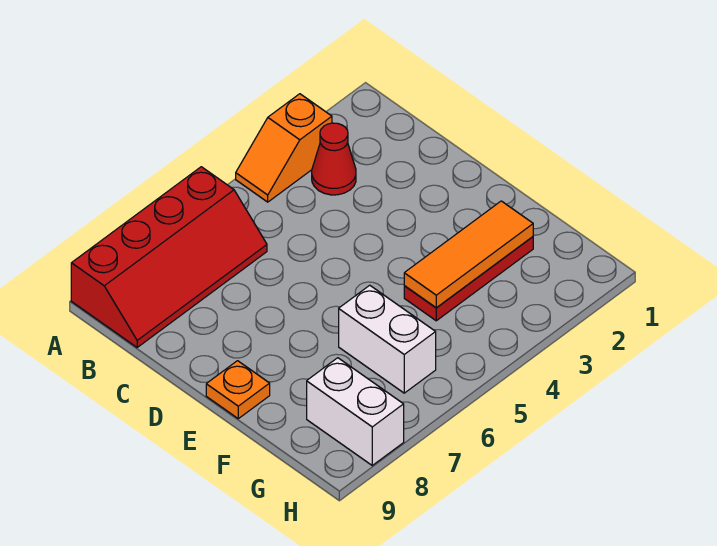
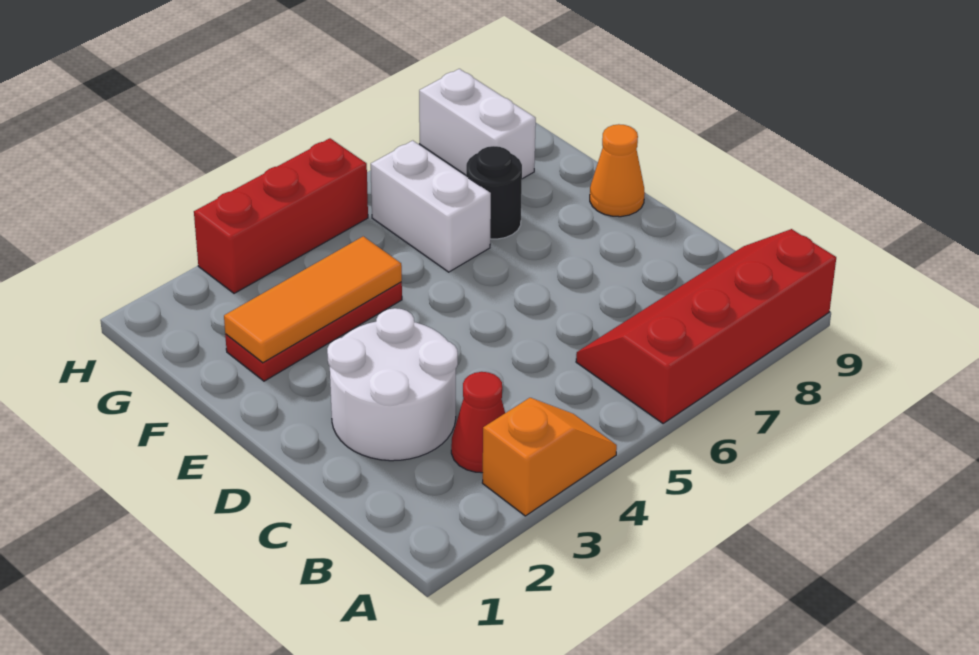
none -> white round brick C2:D3 level 1
orange plate E9 level 1 -> orange cone E9 level 1
none -> black round brick F7 level 1
none -> red brick H3:H5 level 1

